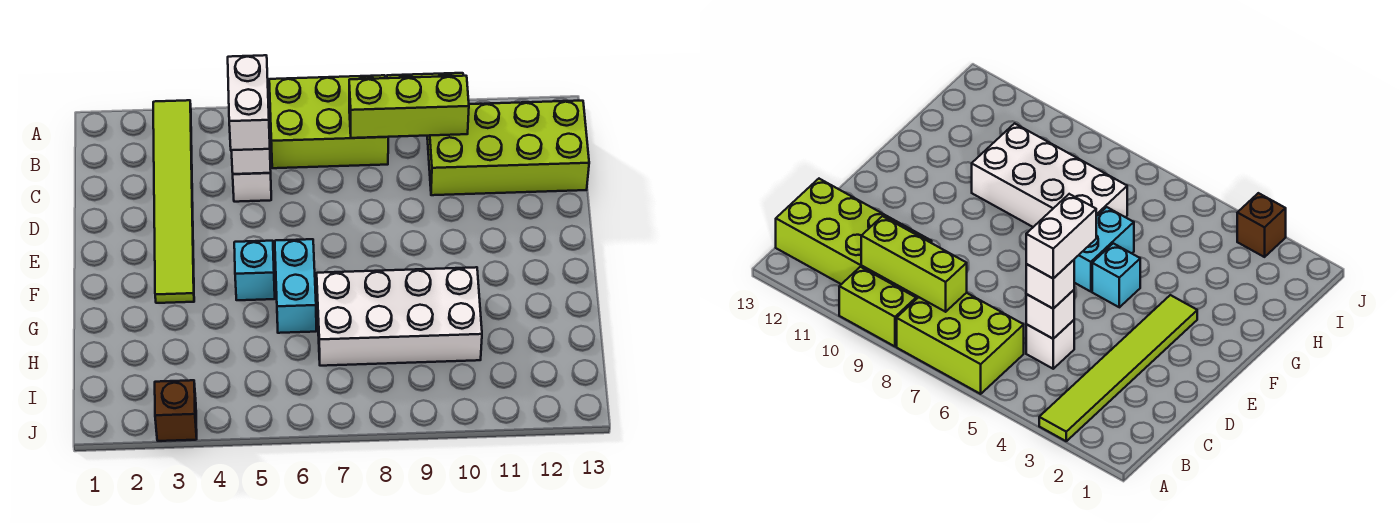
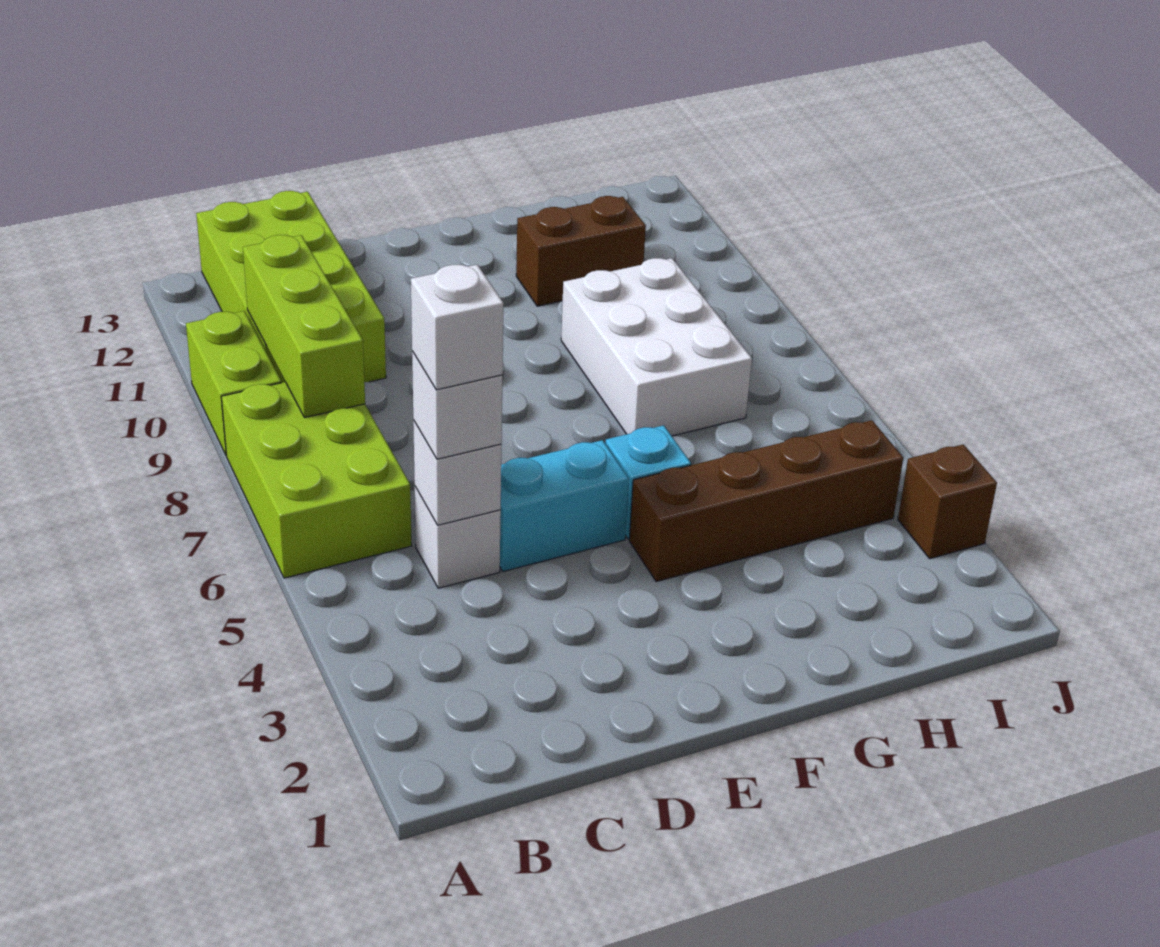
lime tile A3:F3 level 1 -> none
white brick C5:D5 level 4 -> white brick C5 level 4
none -> brown brick F4:I4 level 1
cyan brick F6:G6 level 1 -> cyan brick D5:E5 level 1
white brick G7:H10 level 1 -> white brick G7:H9 level 1
none -> brown brick G11:H11 level 1

